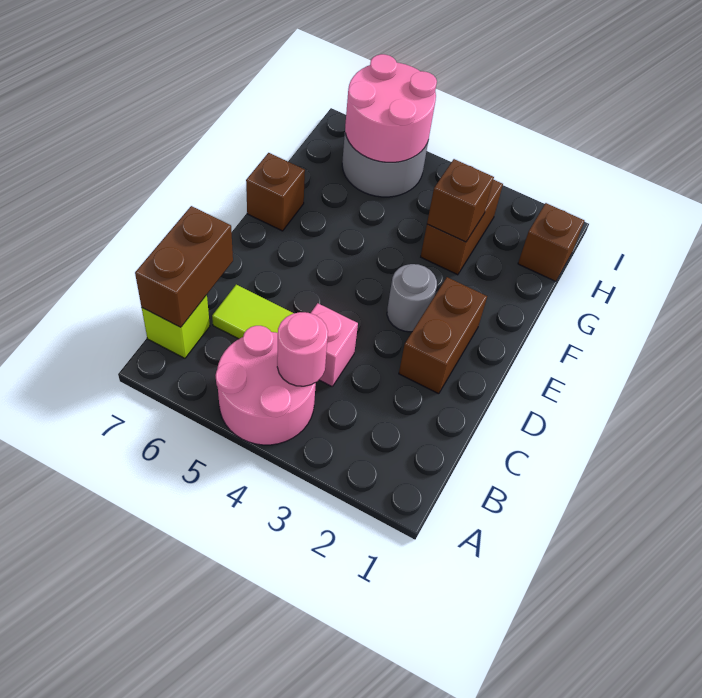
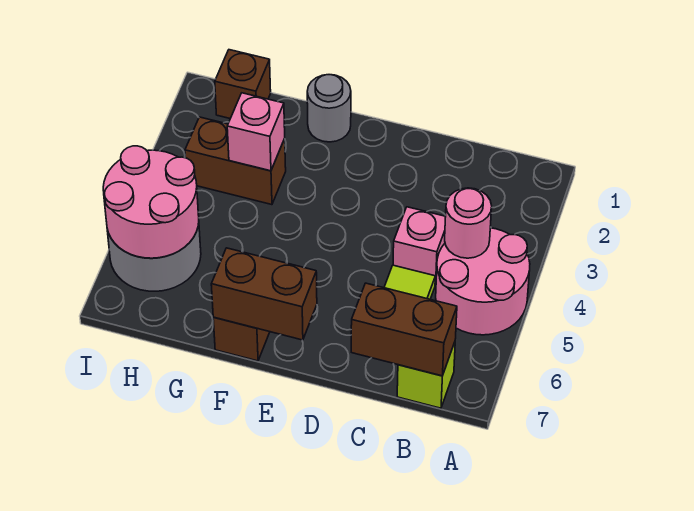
brown brick D2:E2 level 1 -> brown brick E7:F7 level 2
grey round brick E3 level 1 -> grey round brick F1 level 1
brown brick G3 level 2 -> pink brick G3 level 2

